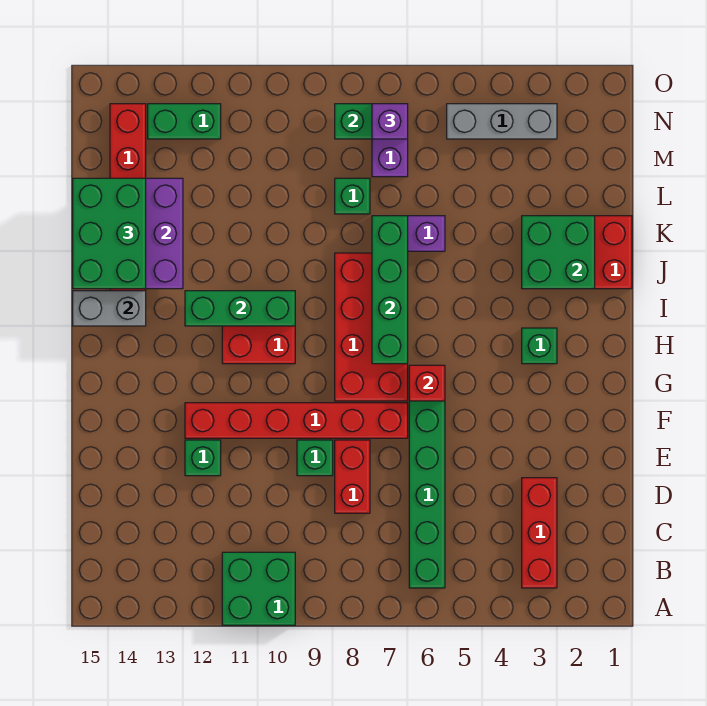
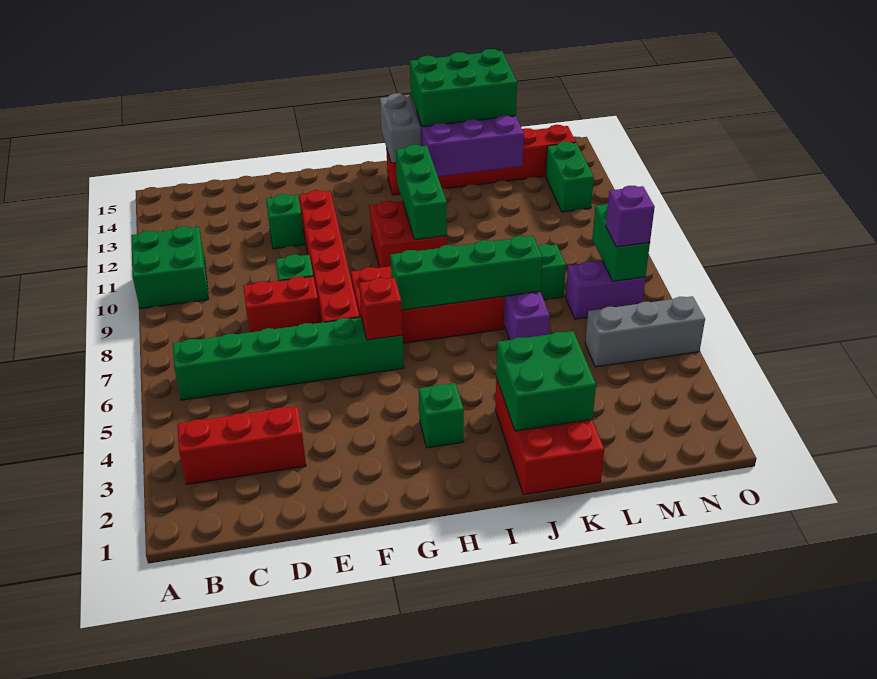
grey brick N3:N5 level 1 -> grey brick M5:O5 level 1

